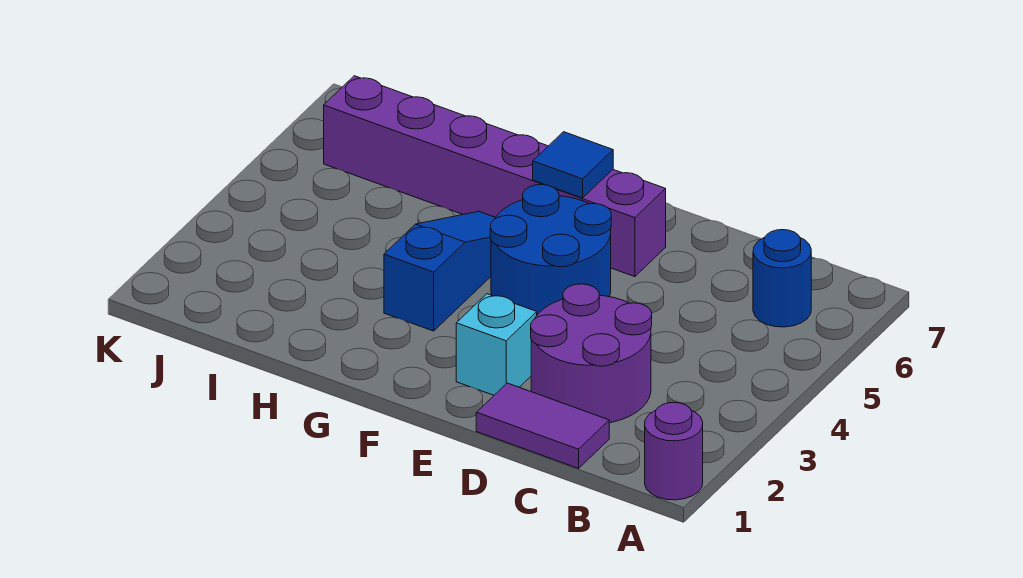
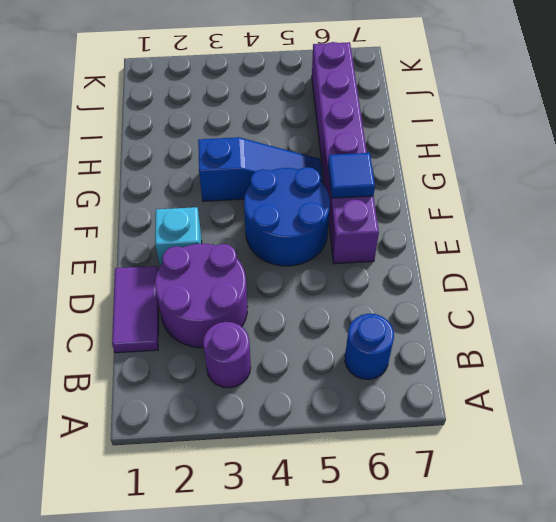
purple round brick A1 level 1 -> purple round brick B3 level 1

